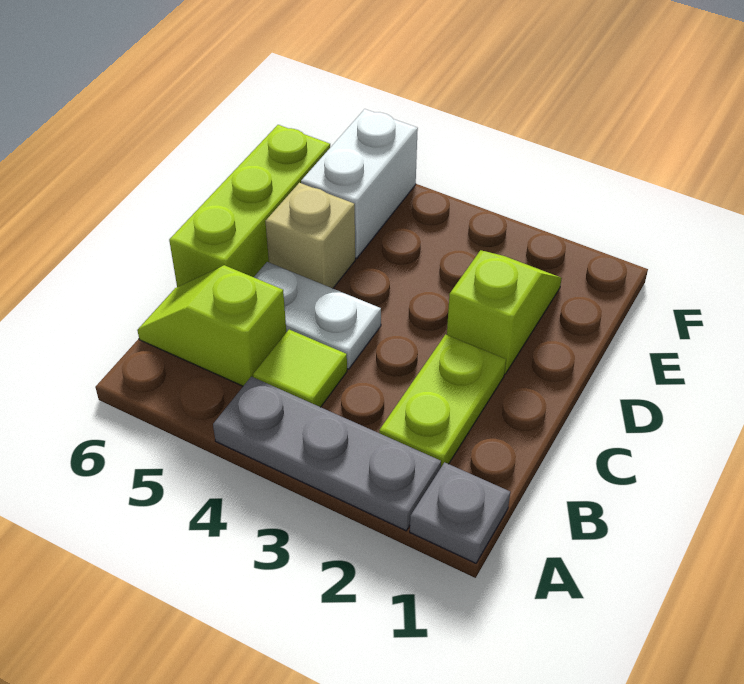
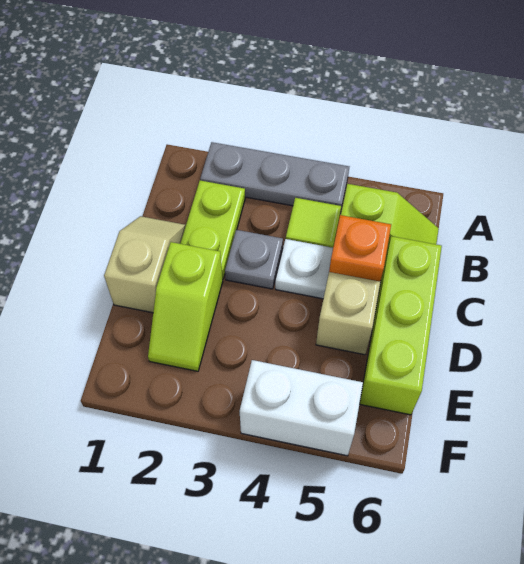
grey plate A1 level 1 -> grey plate C3 level 1
none -> tan slope C1:D1 level 1 top D
none -> orange brick C5 level 2
white brick E5:F5 level 1 -> white brick F4:F5 level 1

